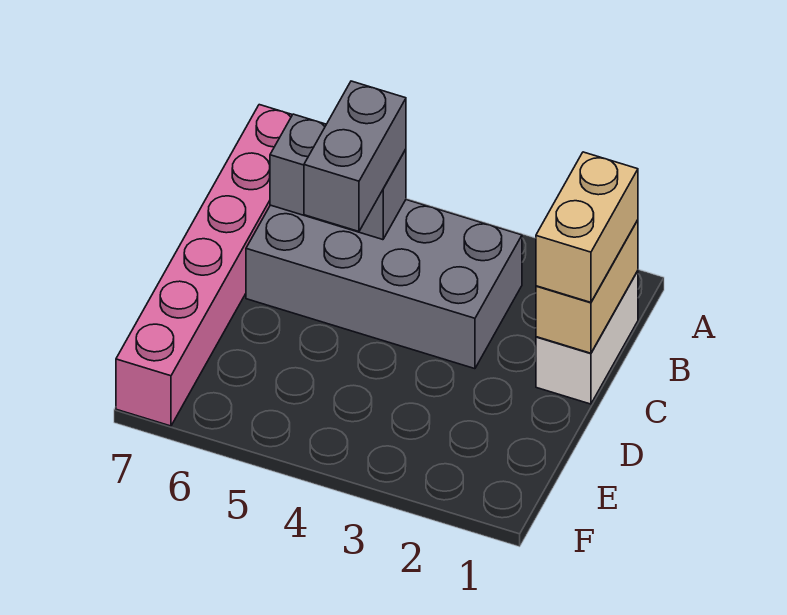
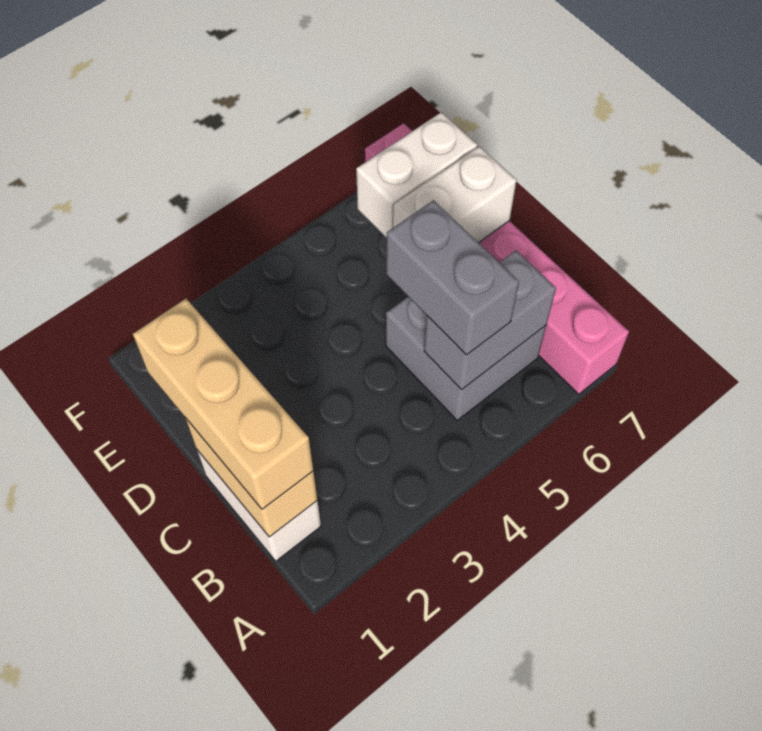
tan brick B1:C1 level 3 -> tan brick B1:D1 level 3
grey brick B3:C6 level 1 -> grey brick B5:C6 level 1
none -> white brick D6:D7 level 2
none -> white brick E6:E7 level 2

